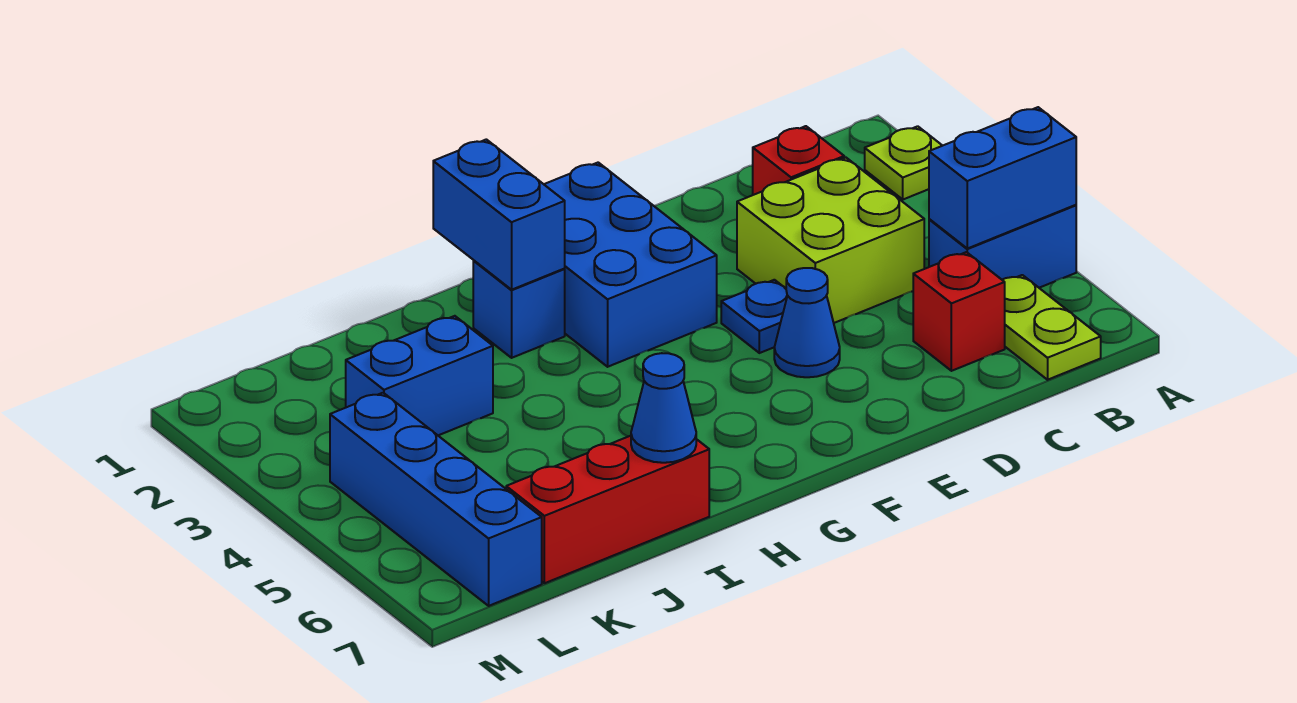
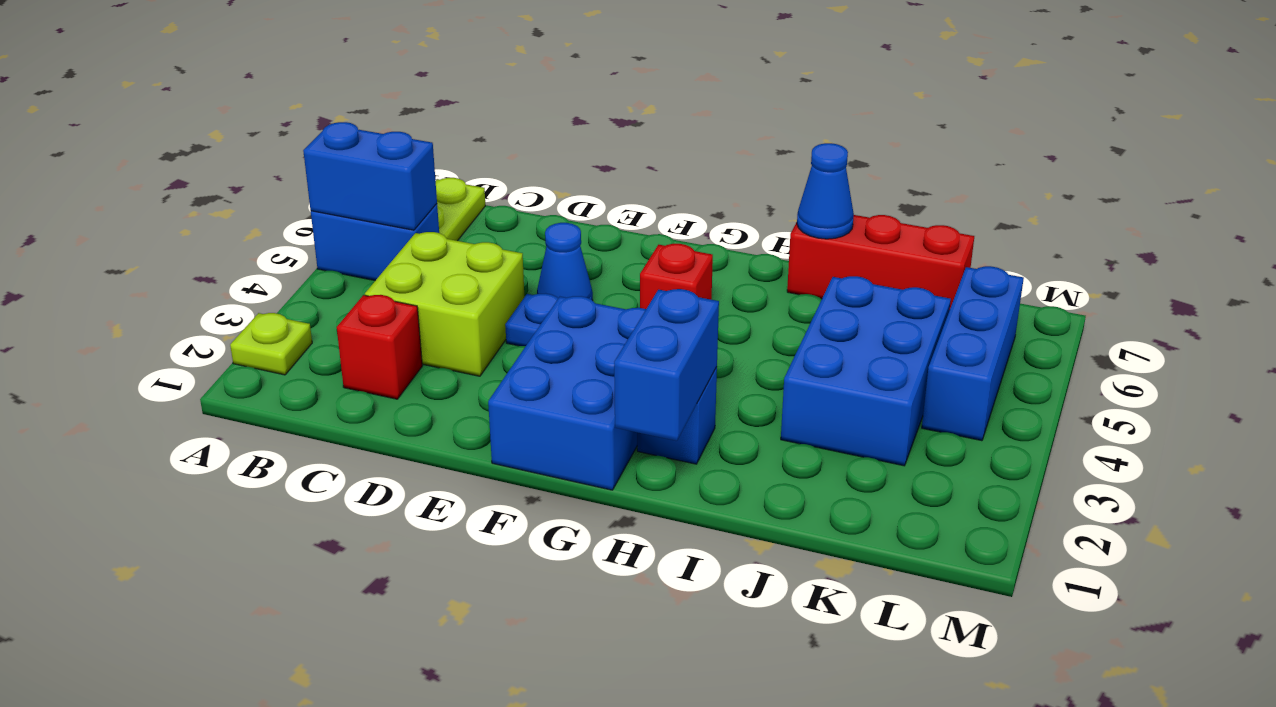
red brick C6 level 1 -> red brick G5 level 1
blue brick J3:K3 level 1 -> blue brick J3:K5 level 1
blue brick L4:L7 level 1 -> blue brick L4:L6 level 1

